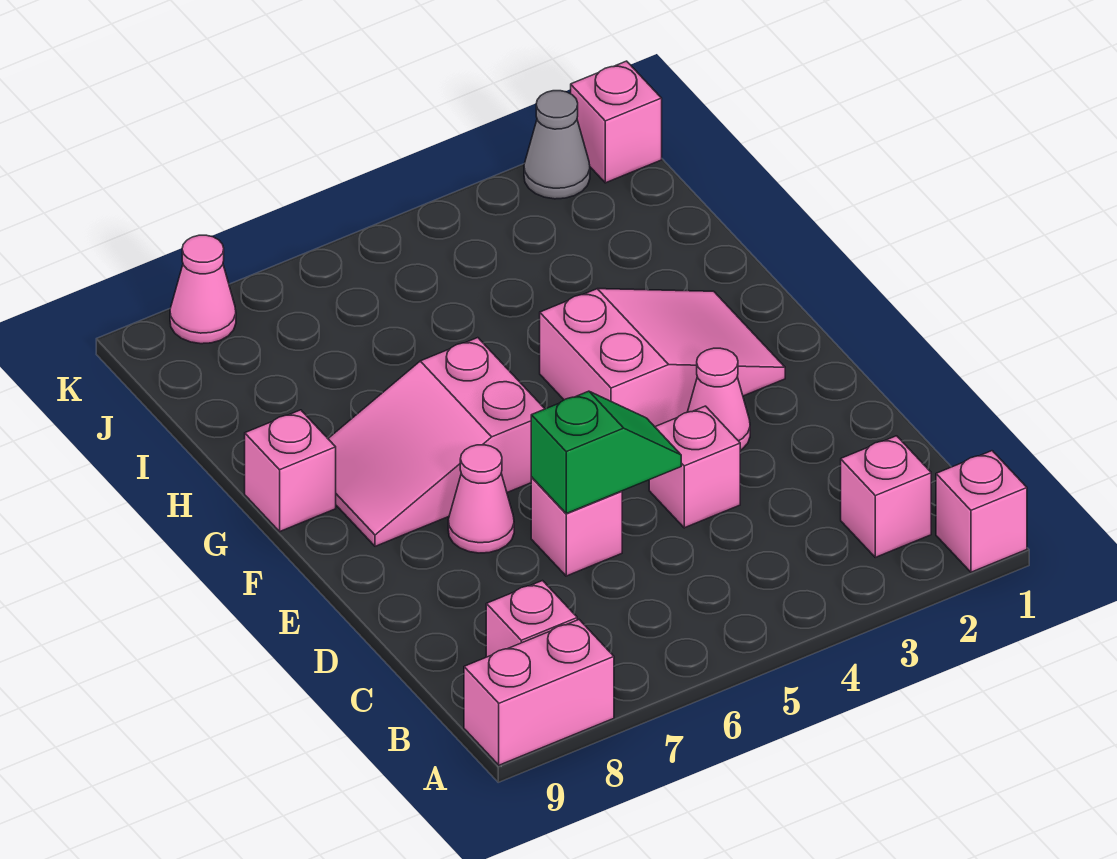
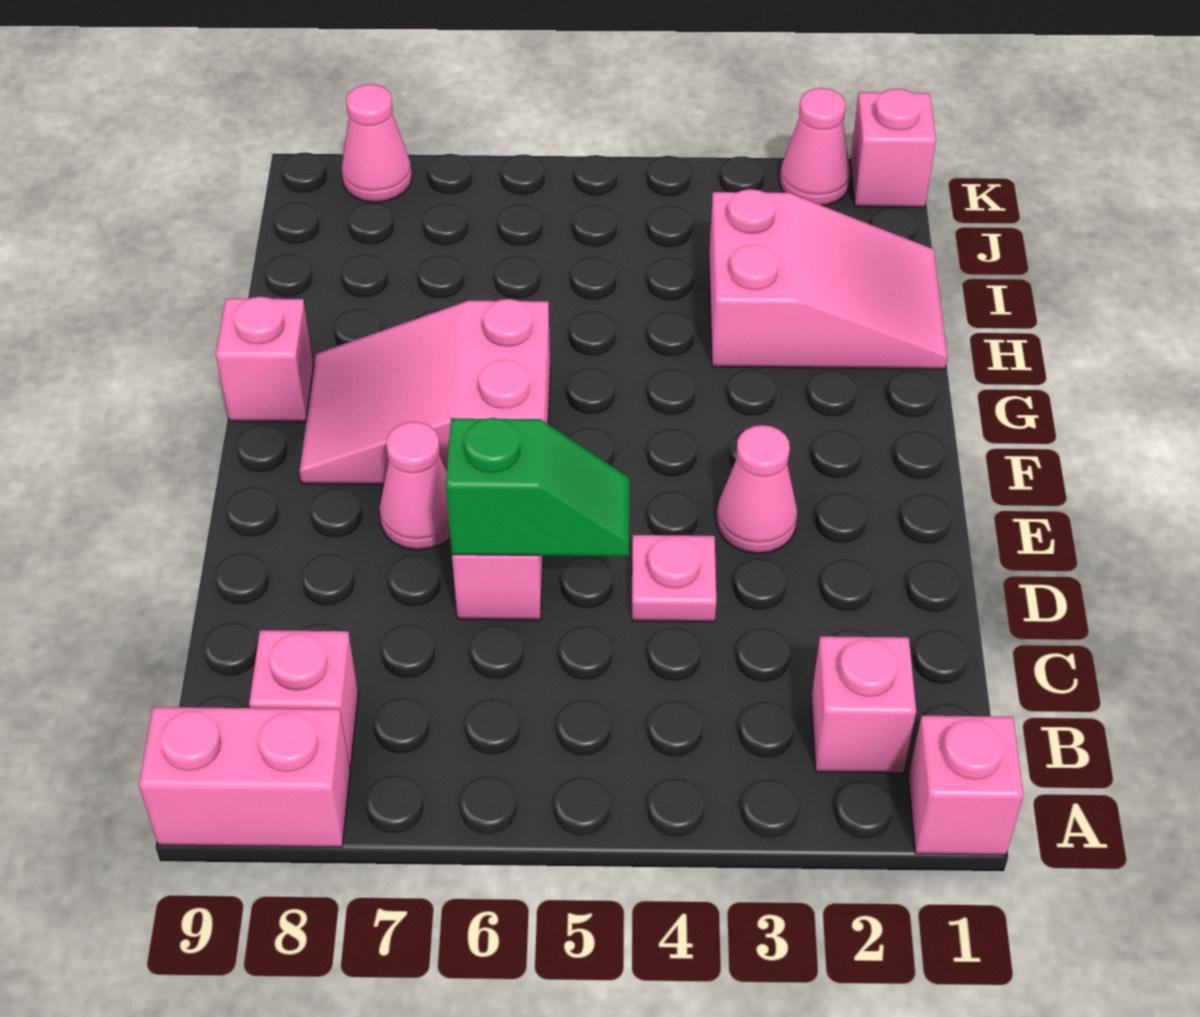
pink brick D4 level 1 -> pink plate D4 level 1
pink slope F2:G4 level 1 top 4 -> pink slope H1:I3 level 1 top 3
grey cone K2 level 1 -> pink cone K2 level 1

